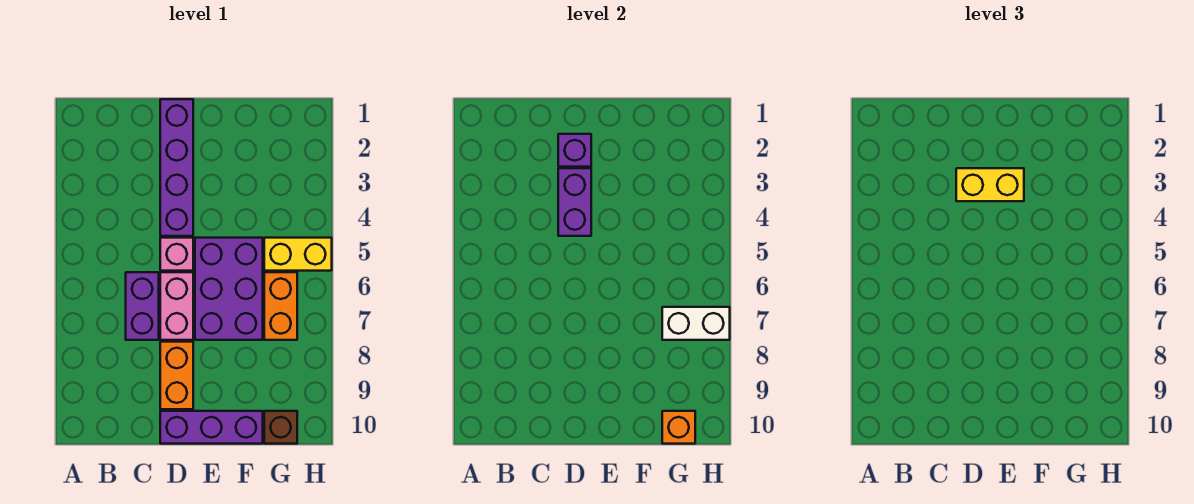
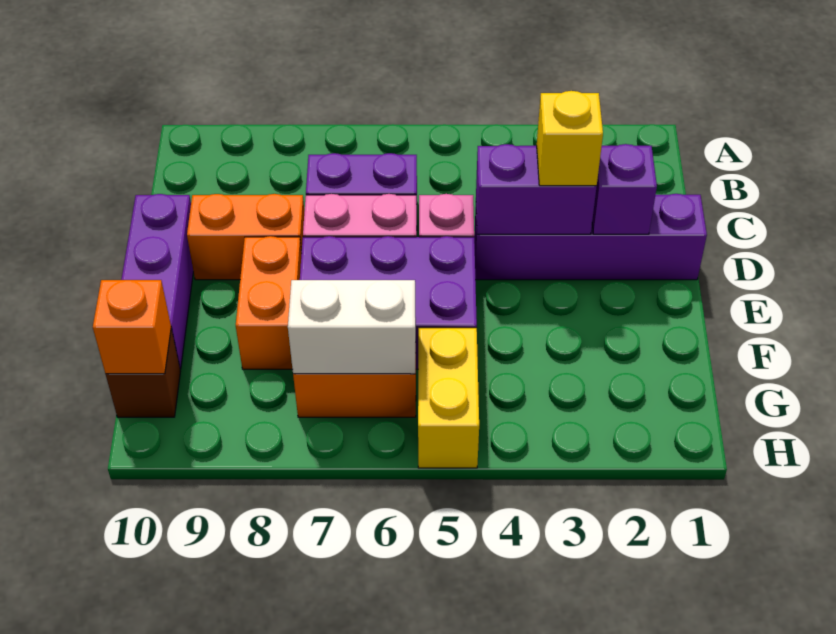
yellow brick D3:E3 level 3 -> yellow brick D3 level 3
none -> orange brick E8:F8 level 1
white brick G7:H7 level 2 -> white brick G6:G7 level 2

